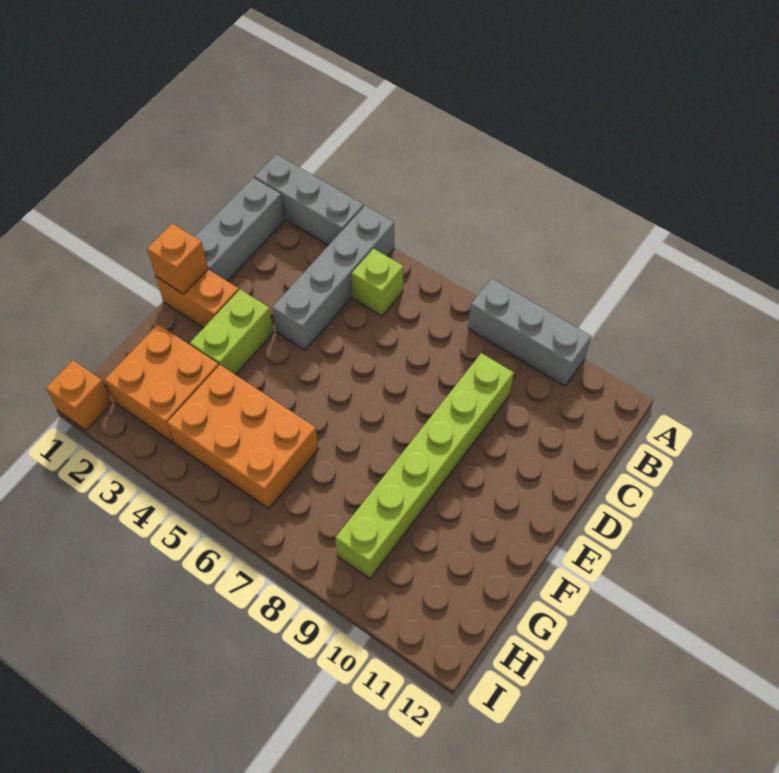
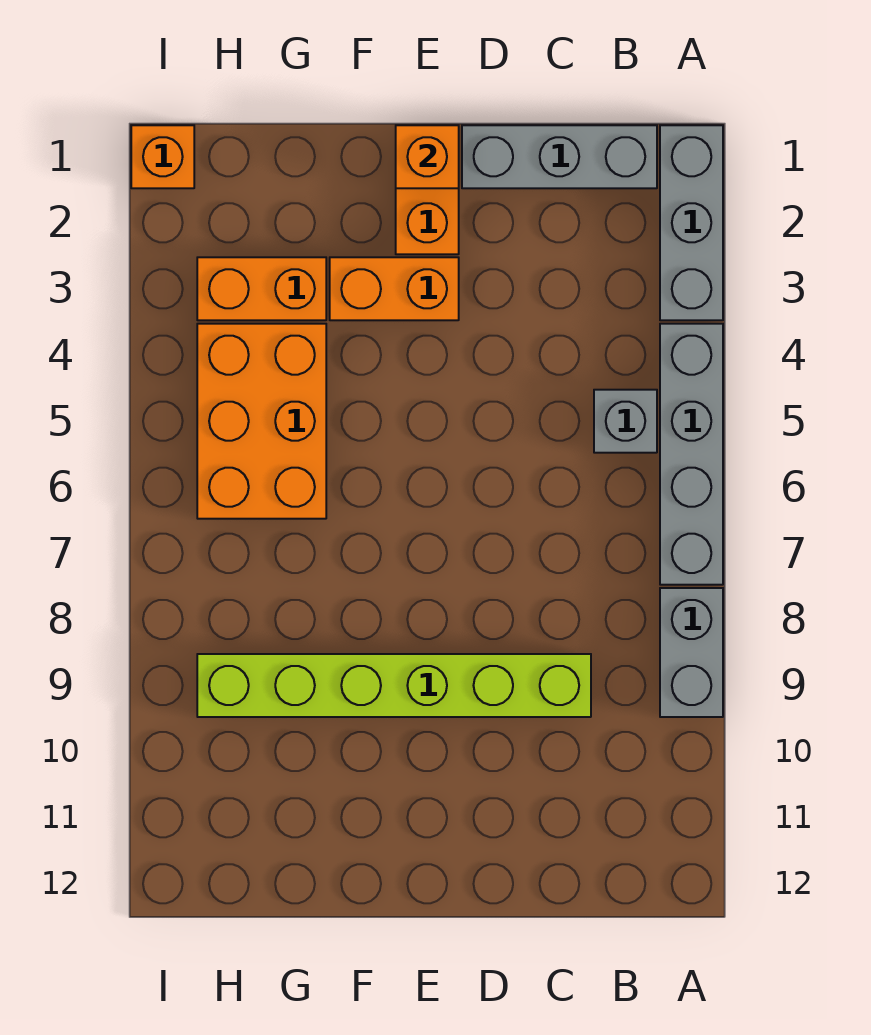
grey brick A4:D4 level 1 -> grey brick A4:A7 level 1
grey brick A8:A10 level 1 -> grey brick A8:A9 level 1
lime brick B5 level 1 -> grey brick B5 level 1
lime brick E3:F3 level 1 -> orange brick E3:F3 level 1
orange brick G2:H3 level 1 -> orange brick G3:H3 level 1

